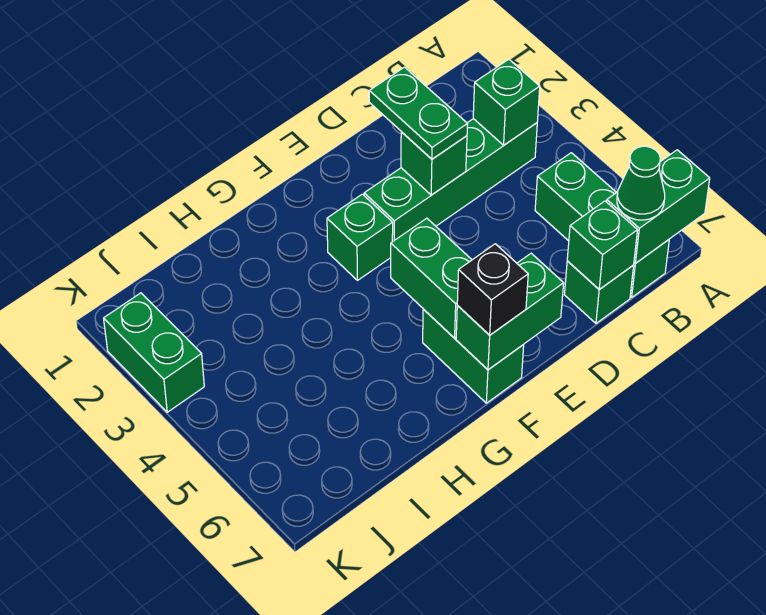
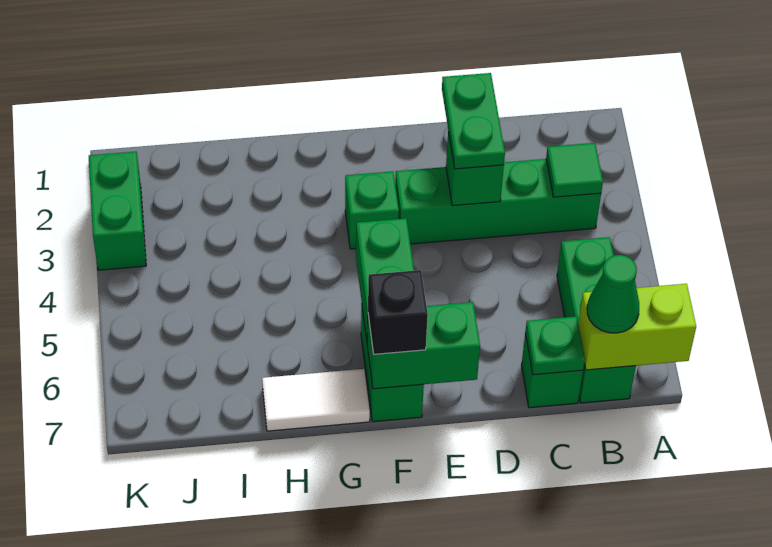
green brick A7:B7 level 2 -> lime brick A7:B7 level 2
green brick B3 level 2 -> green tile B3 level 2
green brick C7 level 2 -> green plate C7 level 2
none -> white tile G7:H7 level 1

